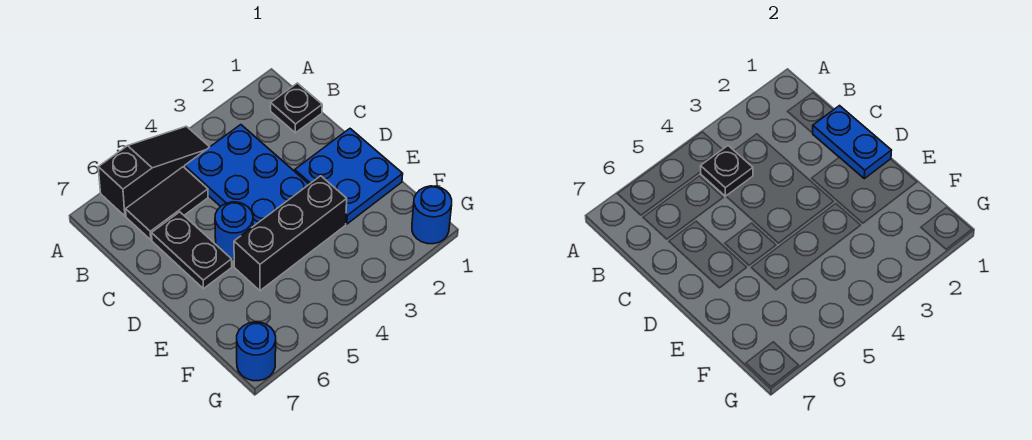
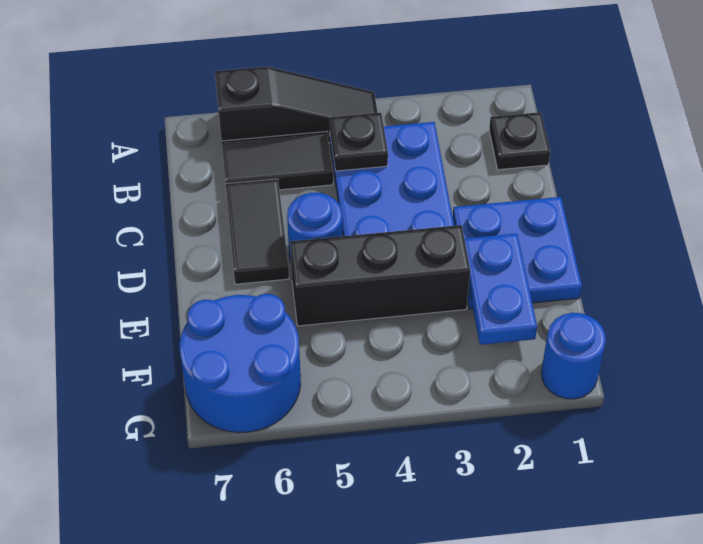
blue plate C1:D1 level 2 -> blue plate E2:F2 level 2
black plate C6:D6 level 1 -> black tile C6:D6 level 1
blue round brick G7 level 1 -> blue round brick F6:G7 level 1

